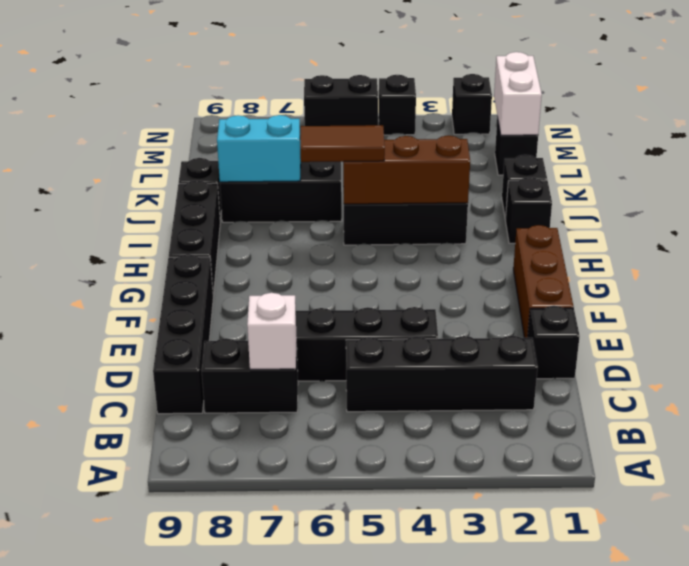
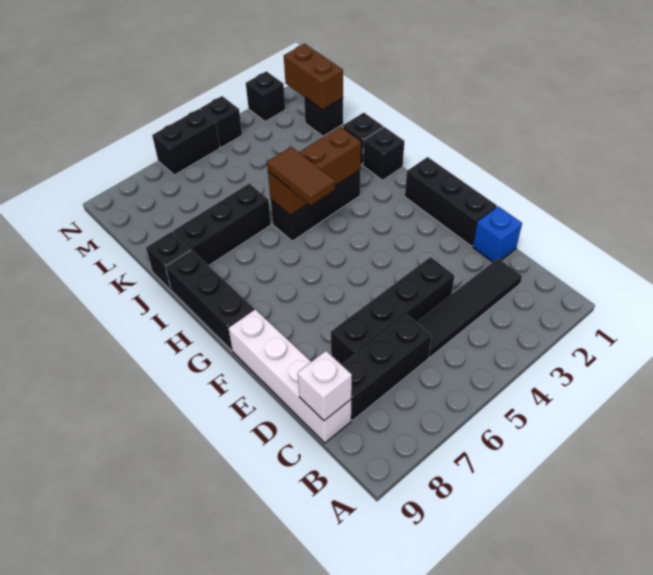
black brick C2:C5 level 1 -> black tile C2:C5 level 1
black brick C7:C8 level 1 -> black brick C6:C8 level 1
white brick C7 level 2 -> white brick C9 level 2
black brick C9:F9 level 1 -> white brick C9:F9 level 1
black brick D1 level 1 -> blue brick D1 level 1
brown brick E1:G1 level 1 -> black brick E1:G1 level 1
brown tile I5:I6 level 3 -> brown tile H5:I5 level 3
cyan brick J7:J8 level 2 -> none
white brick L1:M1 level 2 -> brown brick L1:M1 level 2

